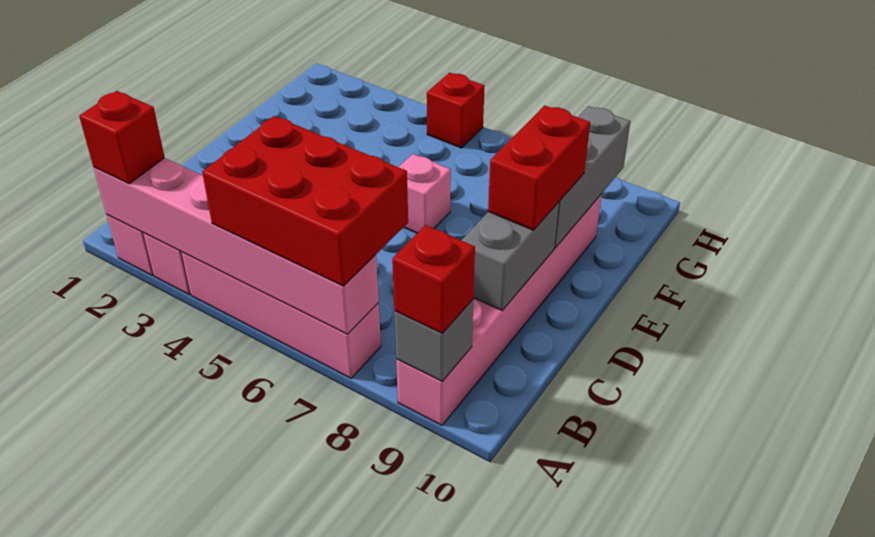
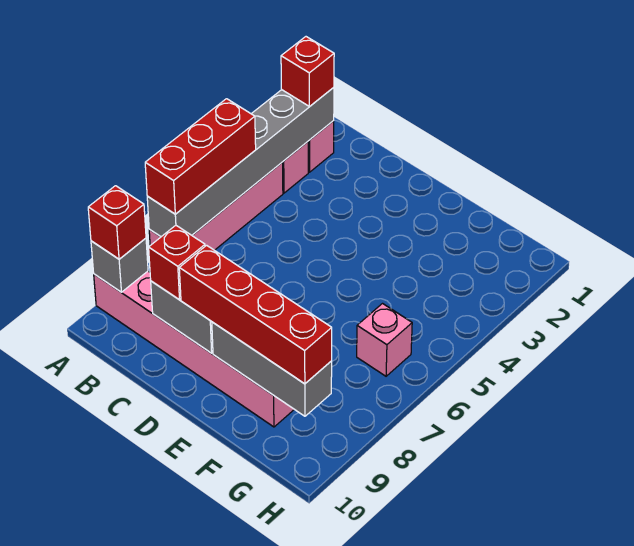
pink brick A2:A7 level 2 -> grey brick A2:A7 level 2
red brick A5:B7 level 3 -> red brick A5:A7 level 3
red brick D9:E9 level 3 -> red brick D9:G9 level 3
pink brick E6 level 1 -> pink brick G6 level 1
red brick H5 level 1 -> red brick C9 level 3

